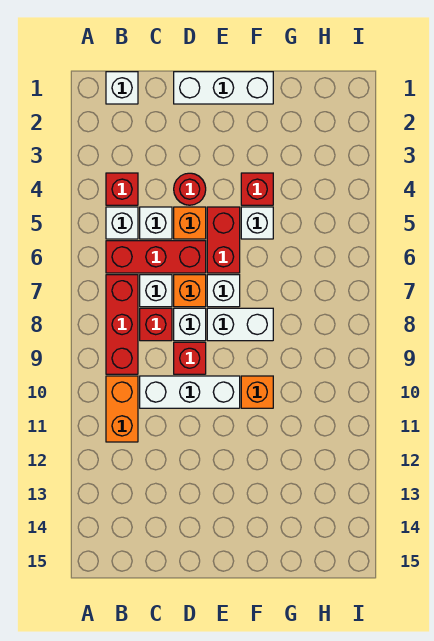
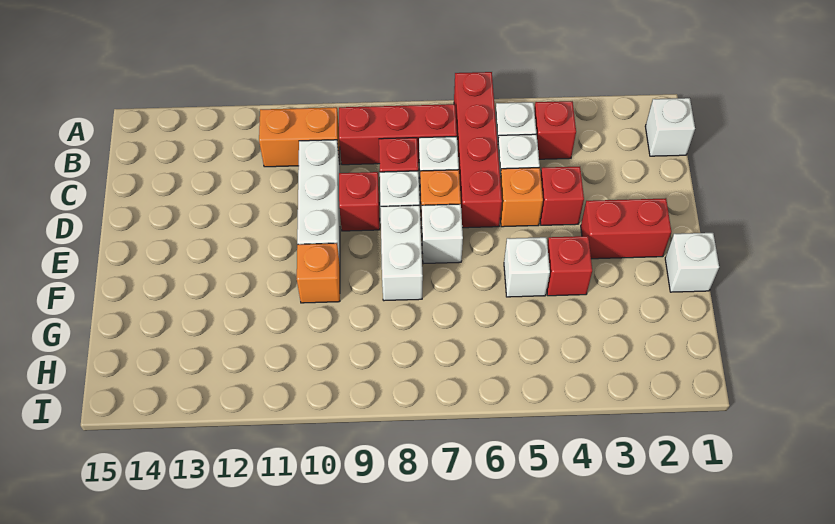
red brick B6:D6 level 1 -> red brick A6:D6 level 1
white brick D1:F1 level 1 -> white brick F1 level 1
red round brick D4 level 1 -> red brick D4 level 1
red brick E5:E6 level 1 -> red brick E2:E3 level 1

